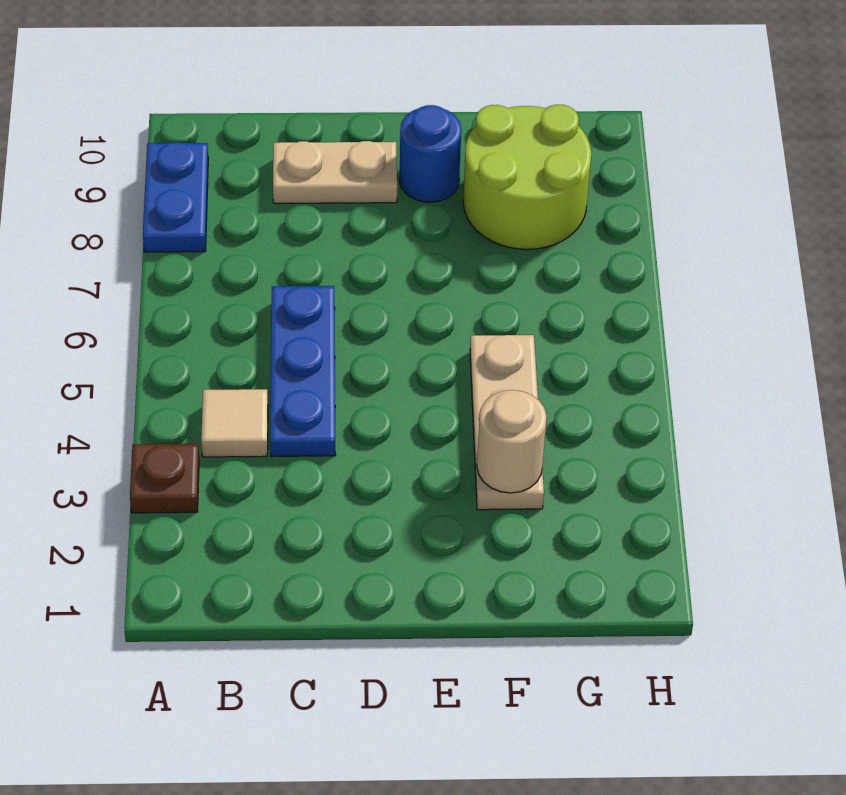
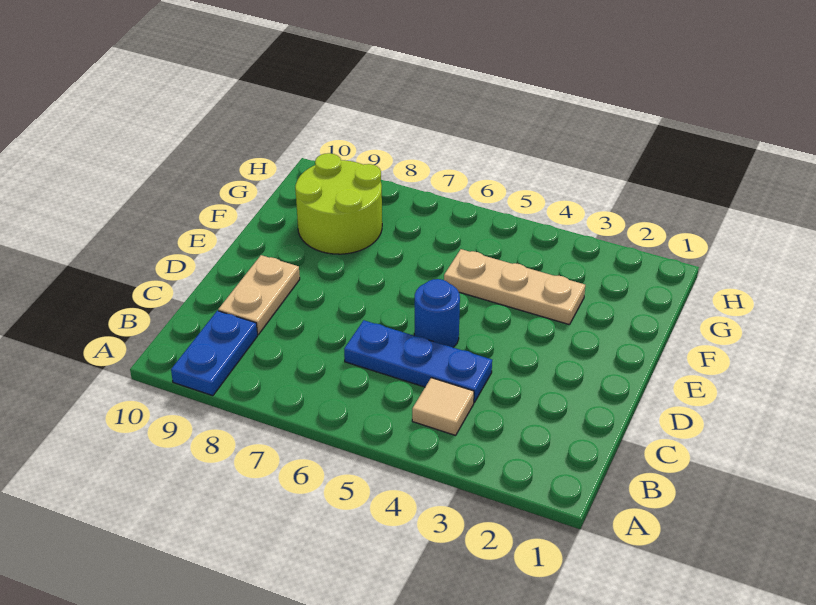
brown plate A3 level 1 -> none
blue plate A8:A9 level 1 -> blue plate A9:B9 level 1
blue round brick E9 level 1 -> blue round brick D5 level 1
tan round brick F3 level 2 -> none

